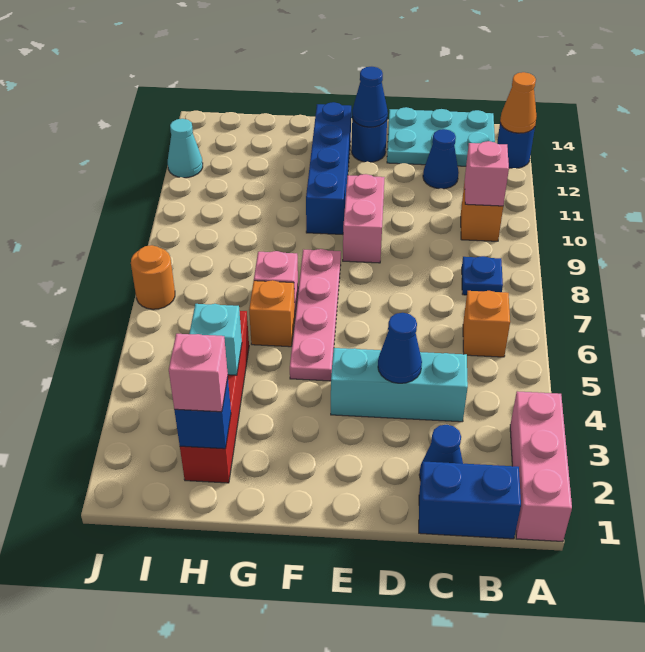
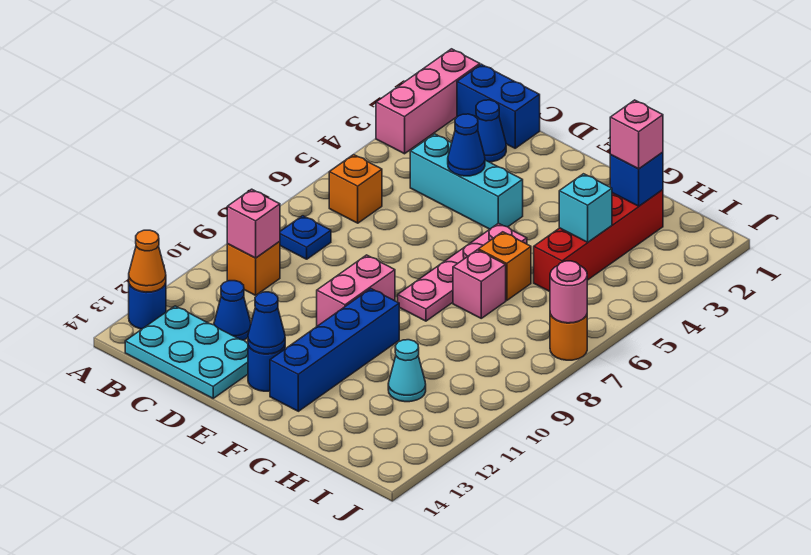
none -> pink round brick J7 level 2
cyan cone J12 level 1 -> cyan cone H11 level 1

